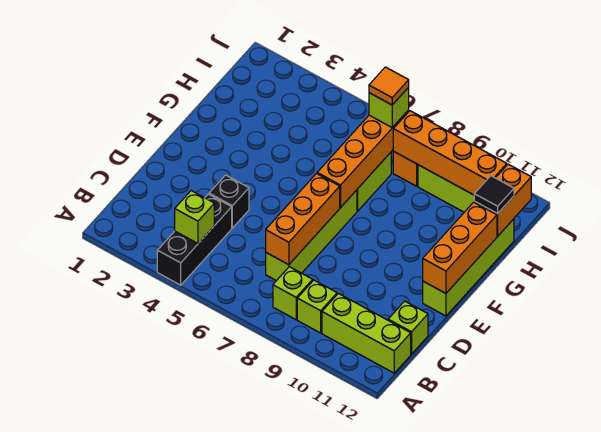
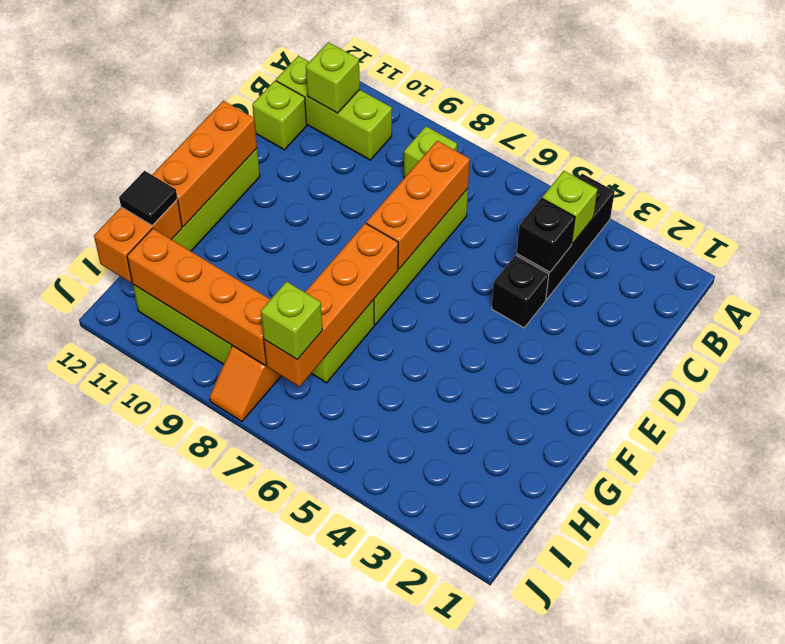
lime brick B9 level 1 -> lime brick B11 level 2
none -> black brick C4 level 2
orange tile I7 level 4 -> none

